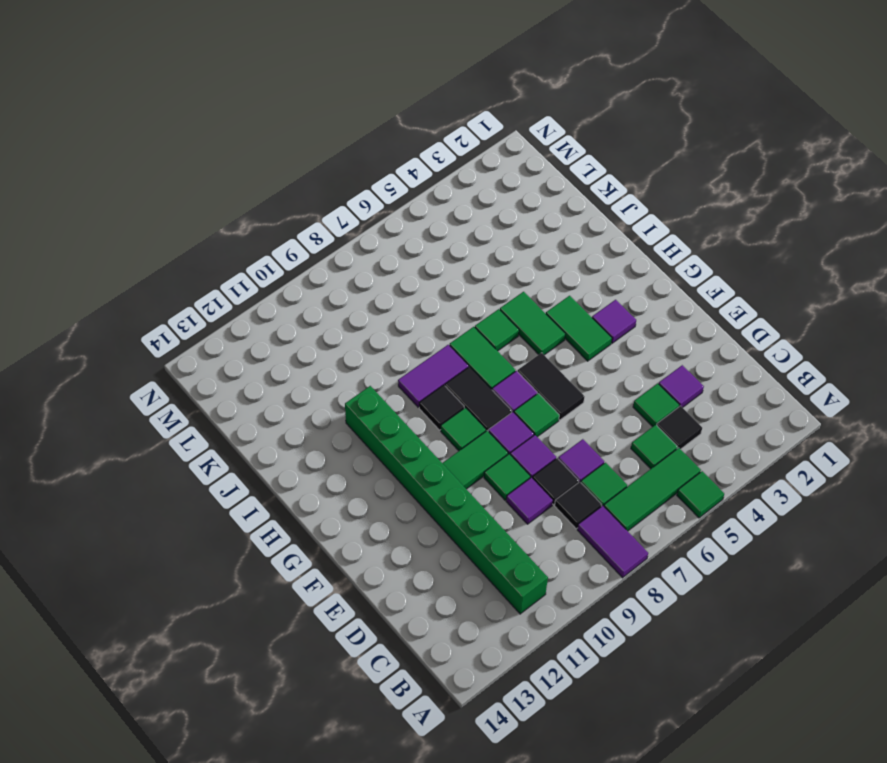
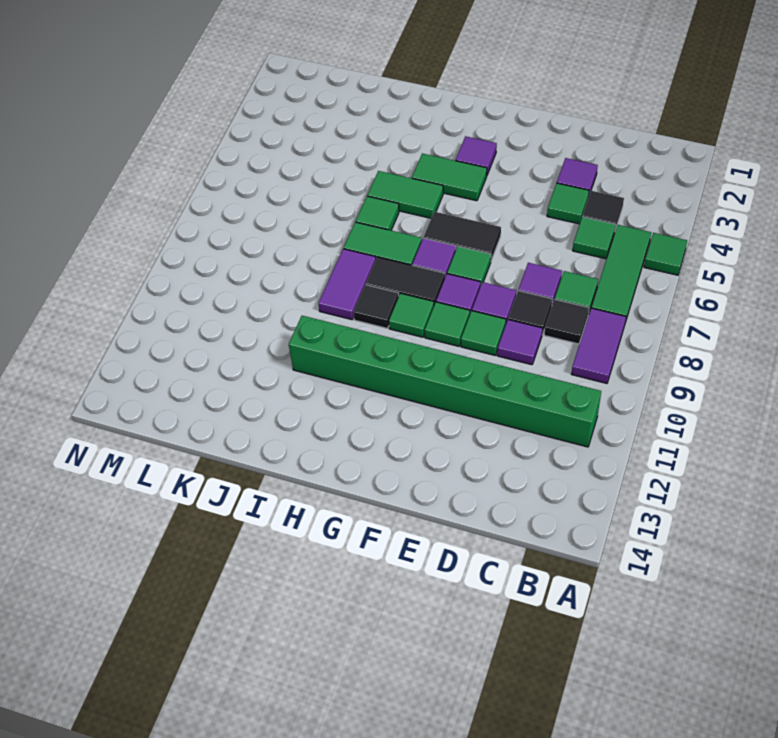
purple tile A8:B8 level 1 -> purple tile B8:B9 level 1
green tile F9:F10 level 1 -> green tile F9 level 1

